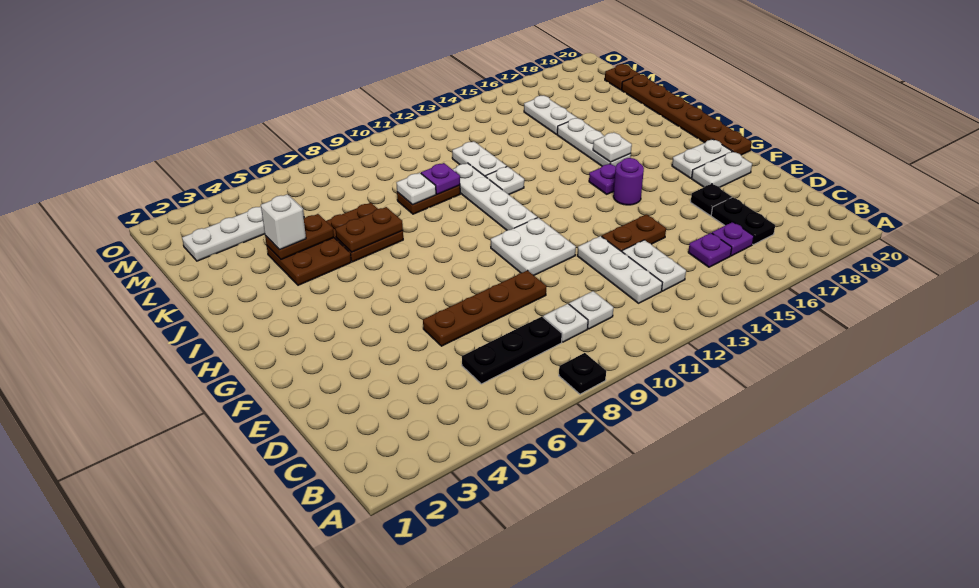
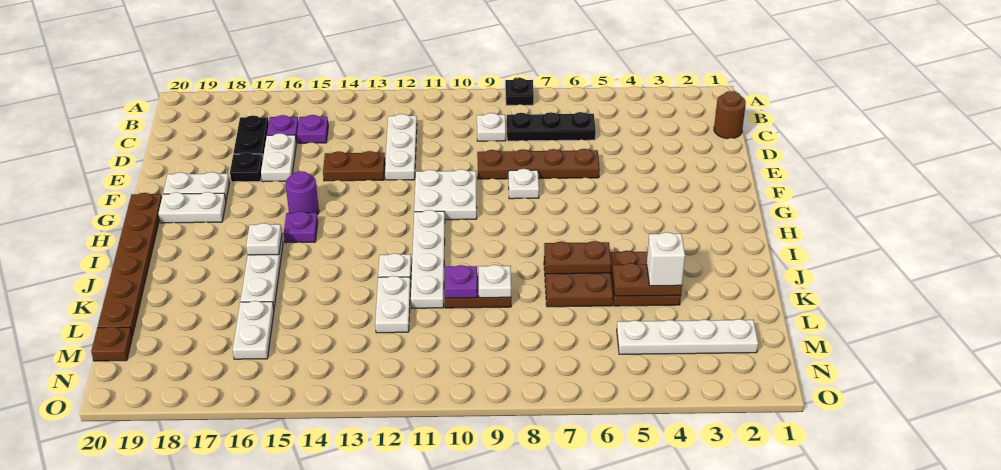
none -> brown round brick C1 level 1
white plate C10 level 1 -> white plate F8 level 1
white plate C13:D13 level 1 -> white plate D16:E16 level 1

